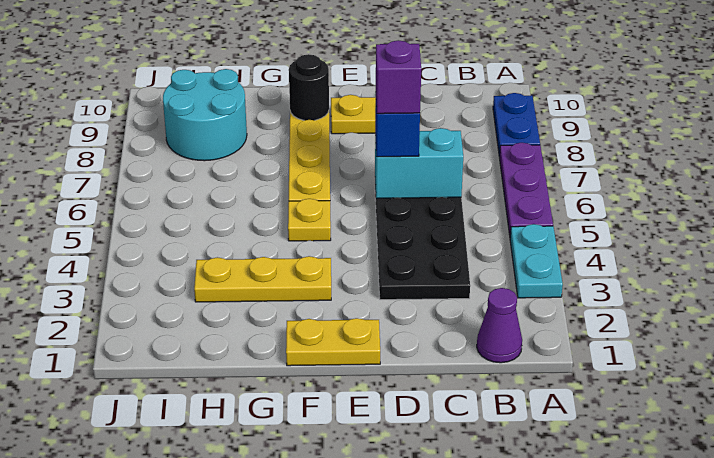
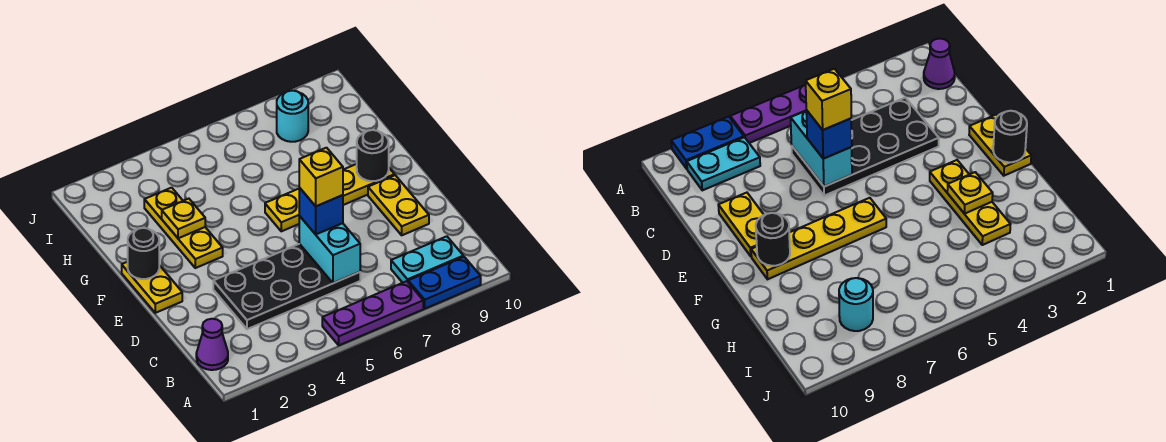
cyan plate A3:A4 level 1 -> cyan plate B8:B9 level 1
purple brick D6 level 4 -> yellow brick D6 level 4
none -> black round brick F1 level 2
yellow plate F5 level 1 -> yellow plate G3 level 2
cyan round brick H8:I9 level 1 -> cyan round brick I8 level 1

